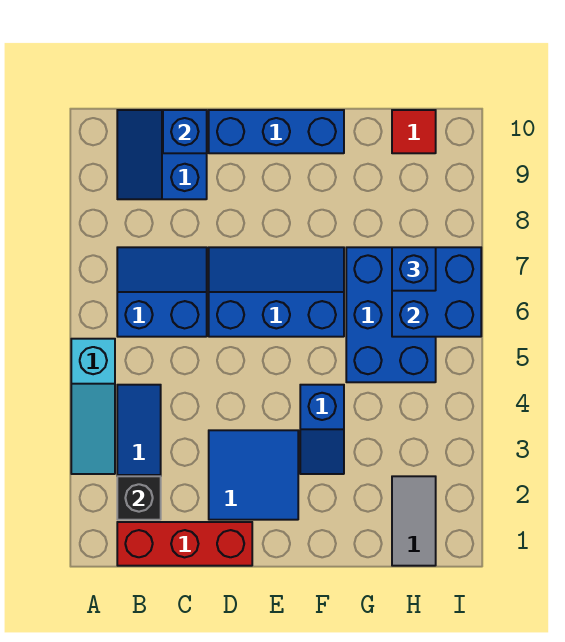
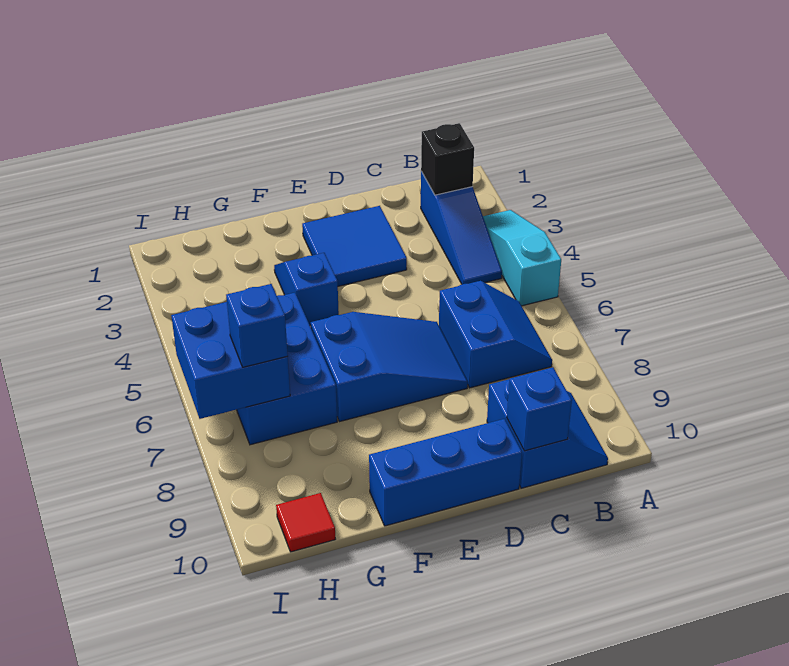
red brick B1:D1 level 1 -> none
blue slope B6:C7 level 1 top 6 -> blue slope B6:C7 level 1 top C
blue slope D6:F7 level 1 top 6 -> blue slope D6:F7 level 1 top F
grey tile H1:H2 level 1 -> none

